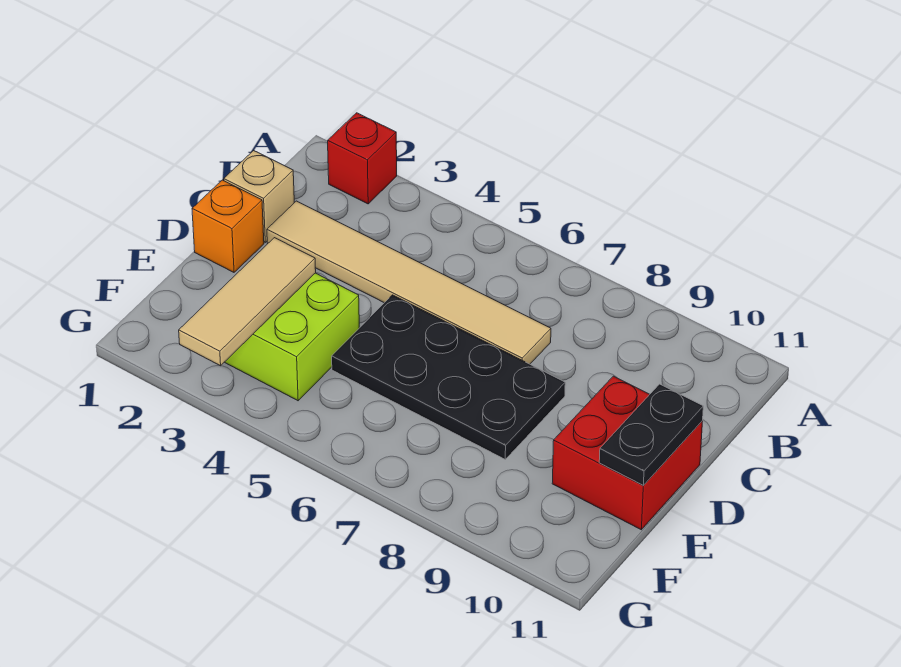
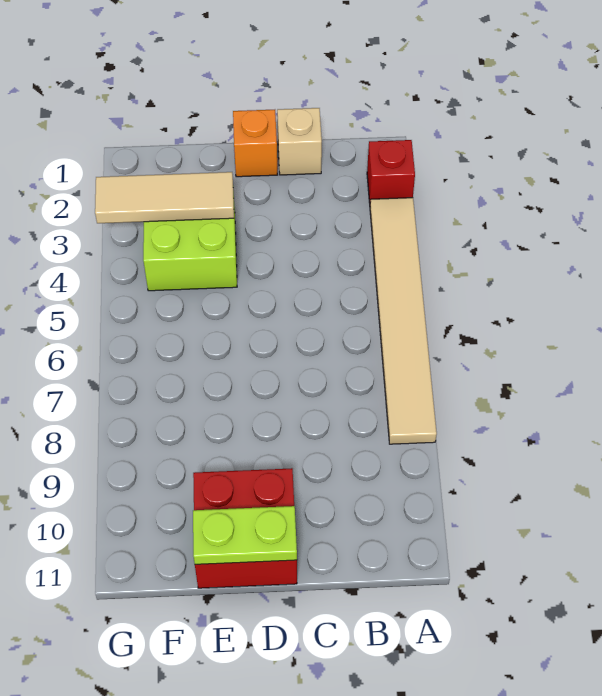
tan tile C2:C7 level 1 -> tan tile A3:A8 level 1
black plate D5:E8 level 1 -> none
black plate D11:E11 level 2 -> lime plate D11:E11 level 2

